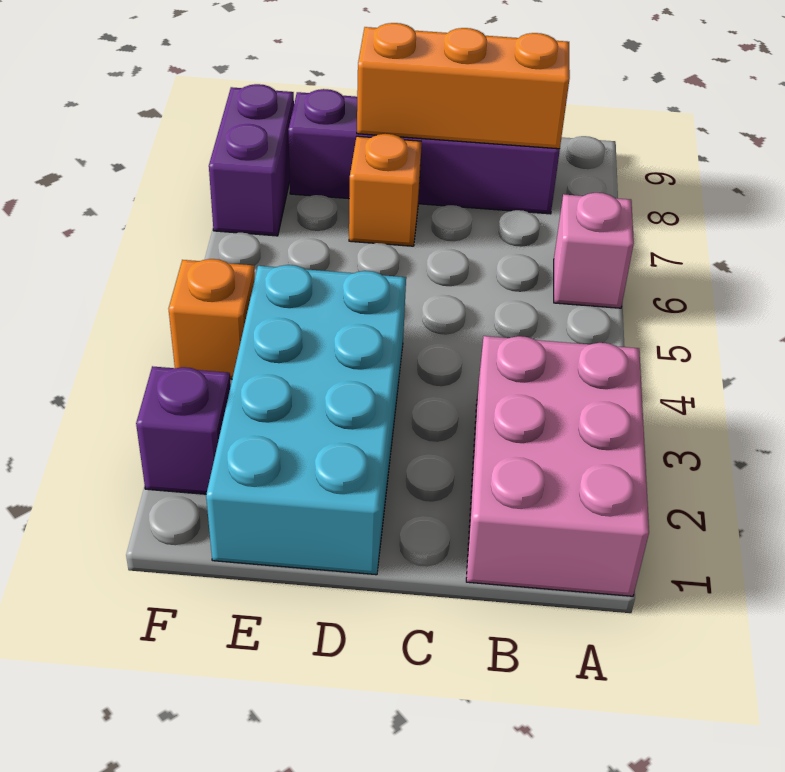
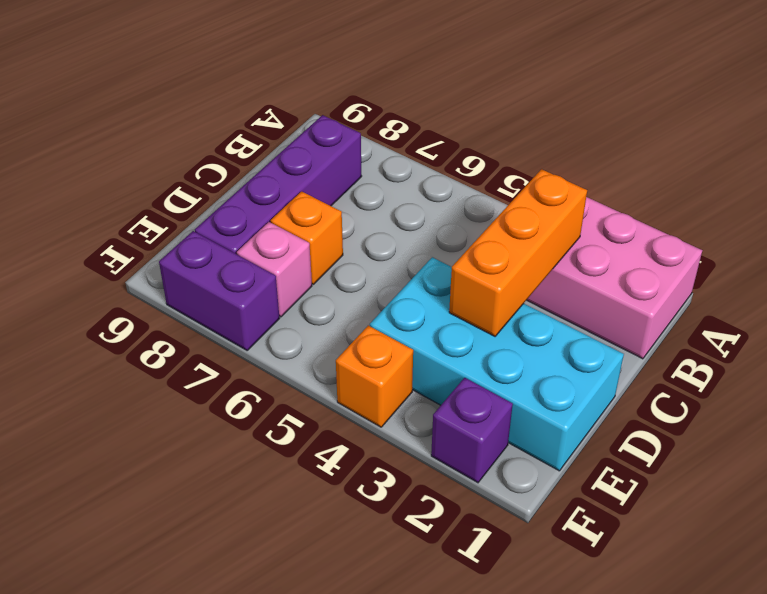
pink brick A6 level 1 -> pink brick E7 level 1
orange brick B8:D8 level 2 -> orange brick B3:D3 level 2

